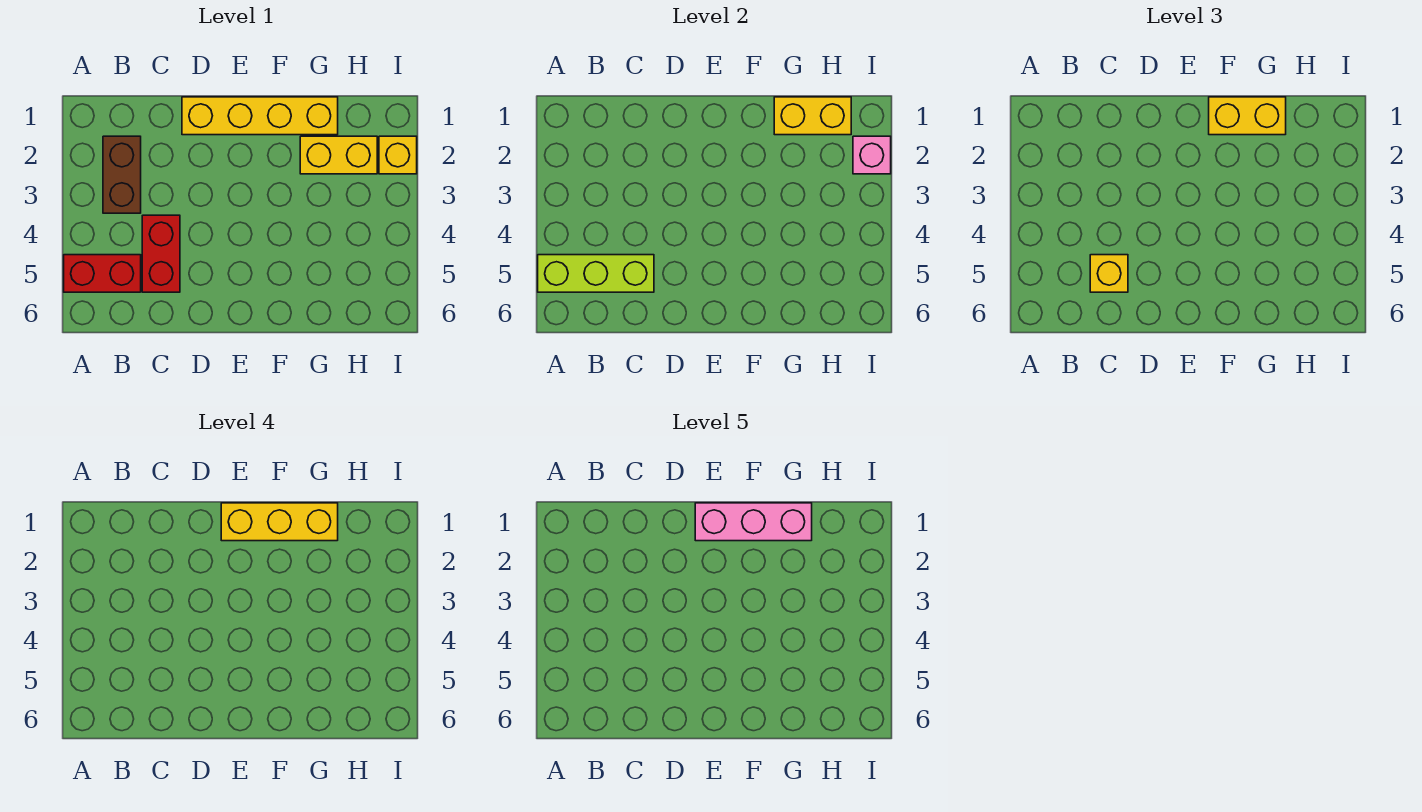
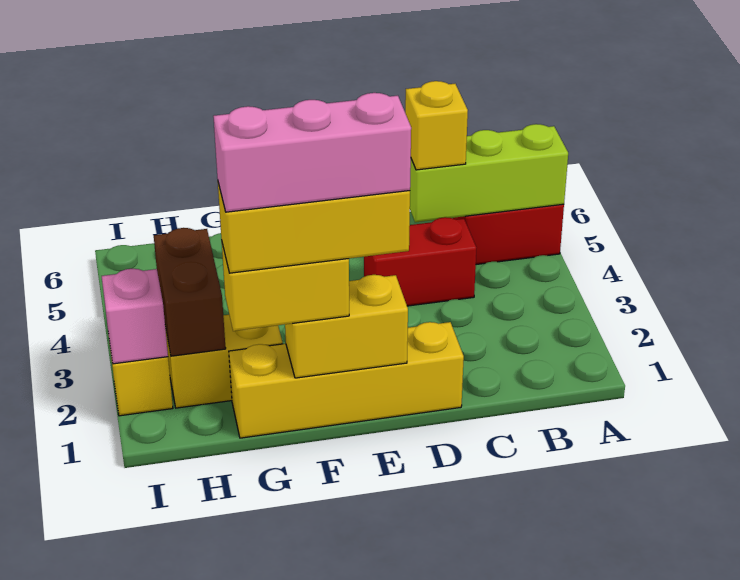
brown brick B2:B3 level 1 -> brown brick H2:H3 level 2
red brick C4:C5 level 1 -> red brick C4:D4 level 1
yellow brick G1:H1 level 2 -> yellow brick E1:F1 level 2

